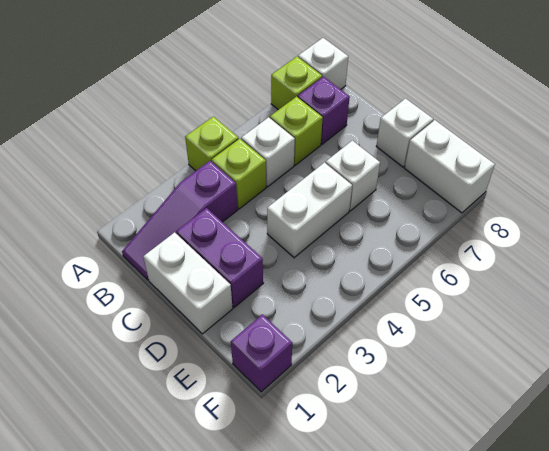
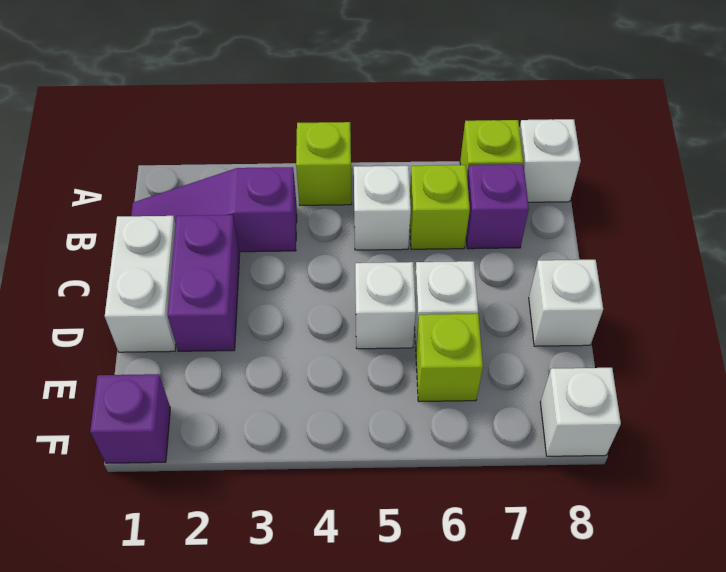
lime brick B4 level 1 -> lime brick E6 level 1
white brick D4:D5 level 1 -> white brick D5 level 1
white brick E8:F8 level 1 -> white brick F8 level 1

